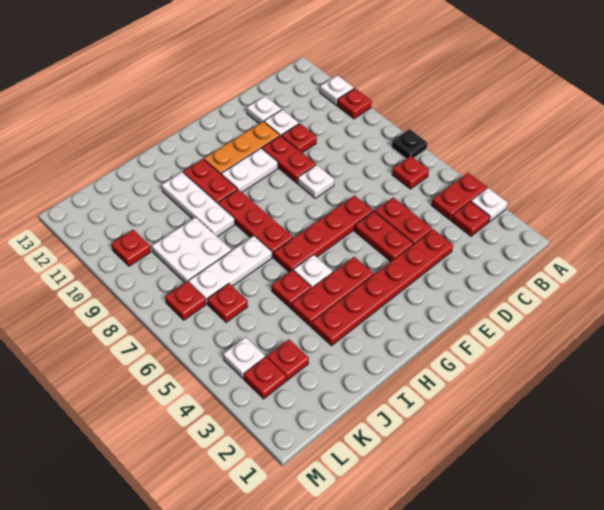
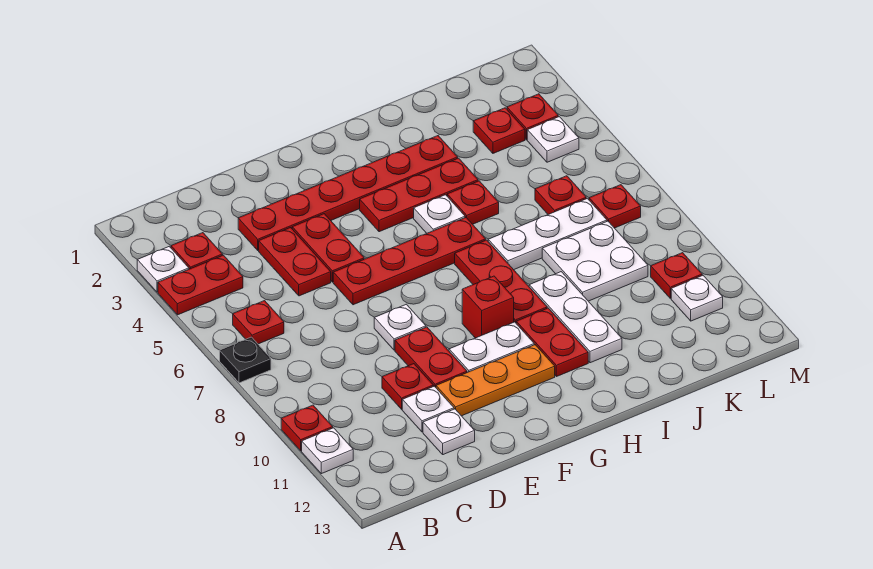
none -> red brick G9 level 1
none -> white plate L11 level 1

